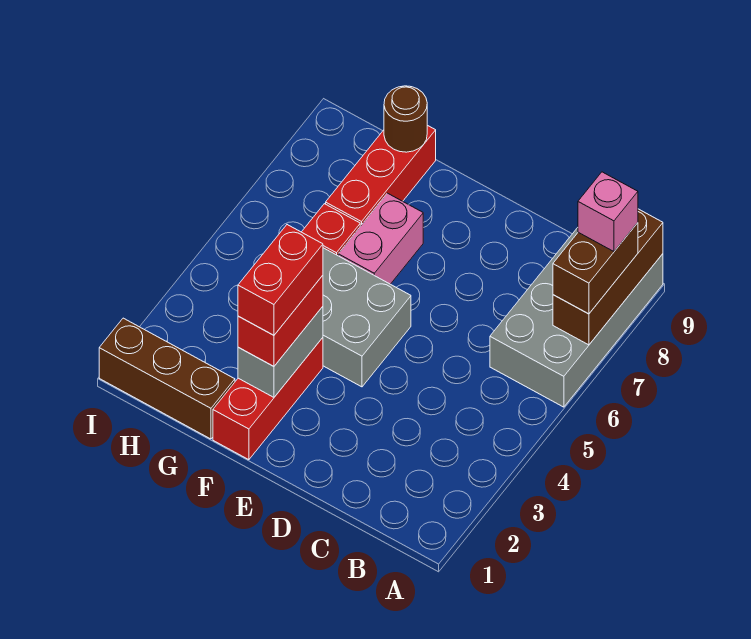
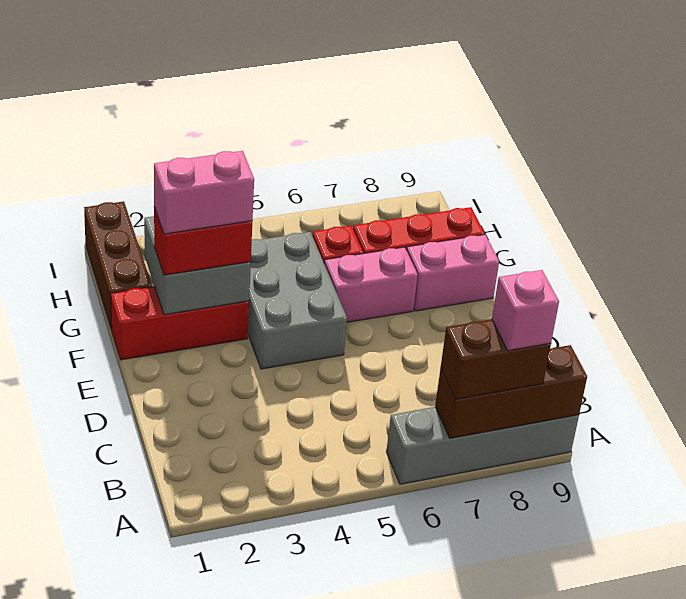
grey brick A6:B9 level 1 -> grey brick A6:A9 level 1
grey brick F2:F3 level 2 -> grey brick F2:G3 level 2
red brick F2:F3 level 4 -> pink brick F2:F3 level 4
none -> pink brick F8:F9 level 1
brown round brick G9 level 2 -> none

